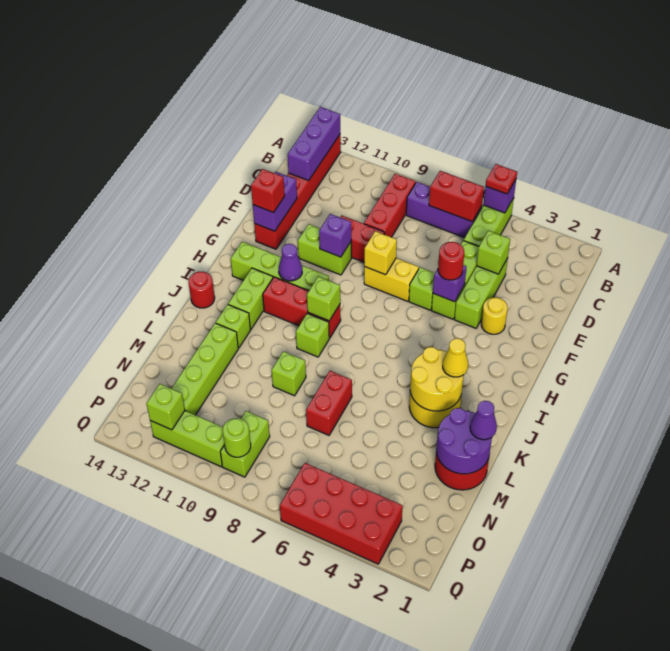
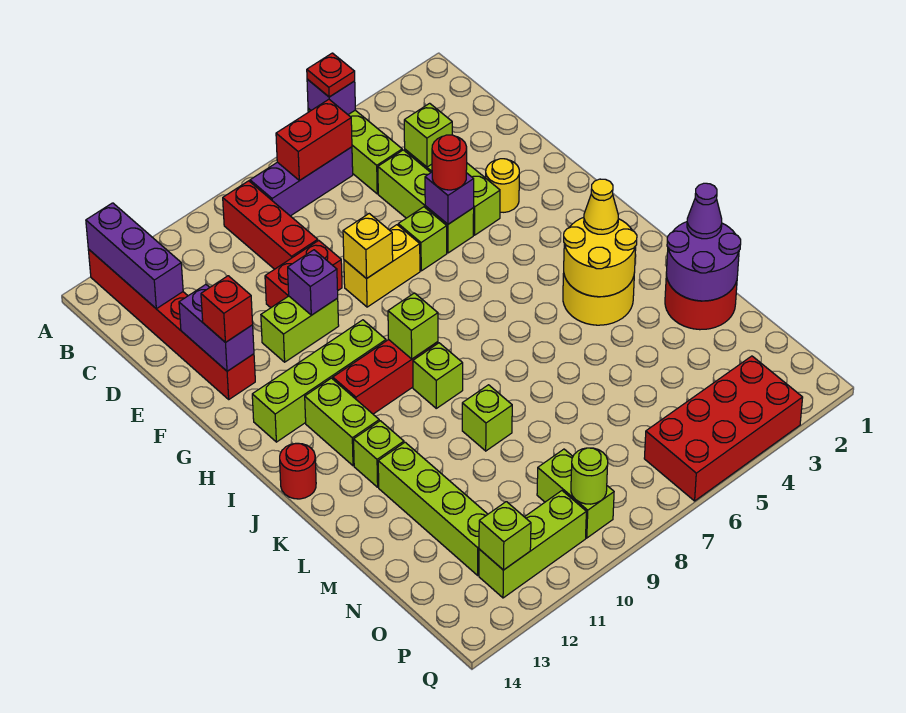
purple cone H11 level 2 -> none
red brick L7:M7 level 1 -> none

